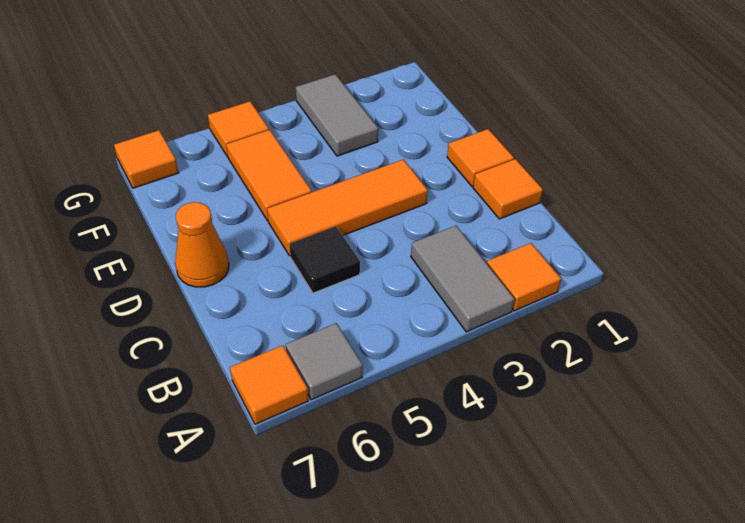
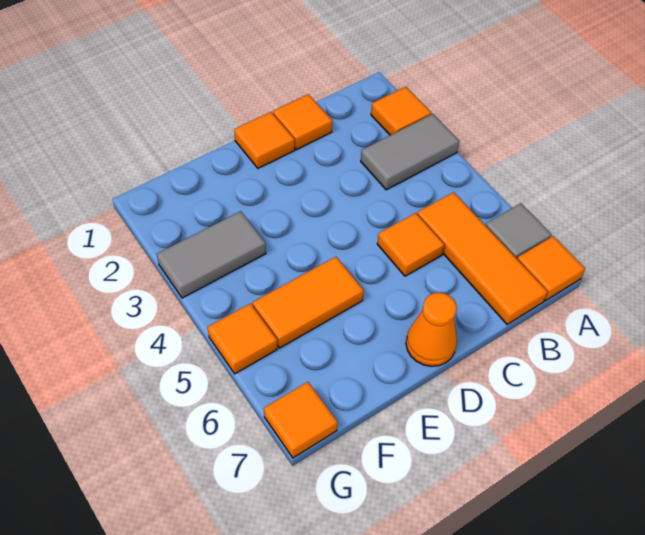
black tile C5 level 1 -> orange tile C5 level 1
orange tile D3:D5 level 1 -> orange tile B5:B7 level 1

